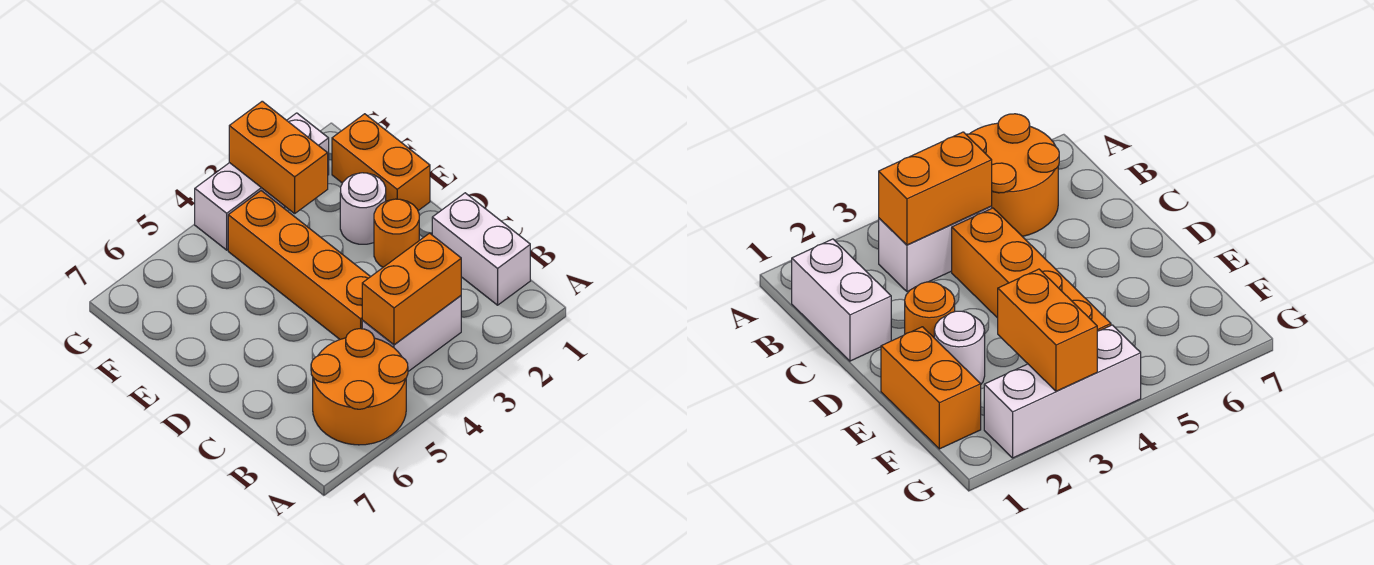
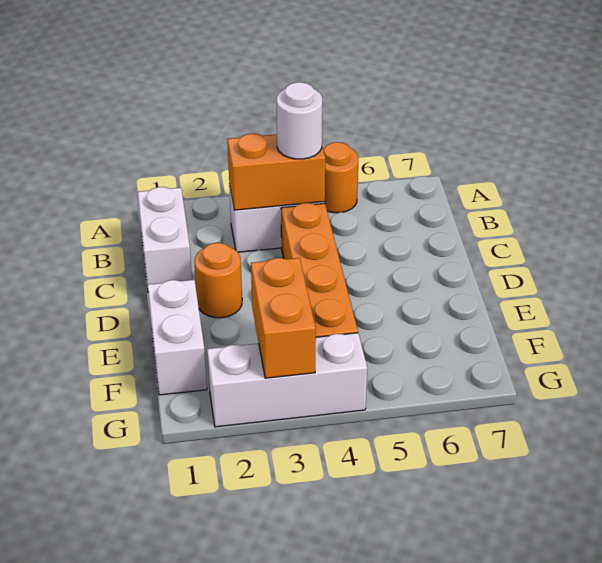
orange round brick A5:B6 level 1 -> orange round brick A5 level 1
orange brick E1:F1 level 1 -> white brick E1:F1 level 1
white round brick E2 level 1 -> white round brick B4 level 3

